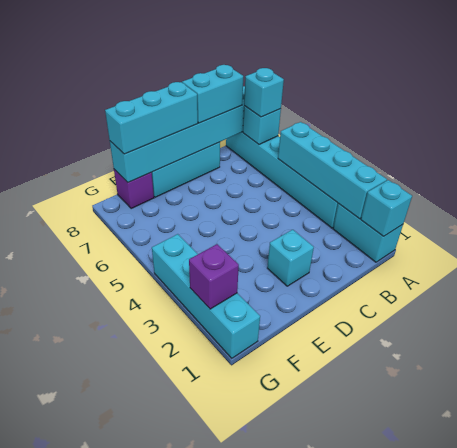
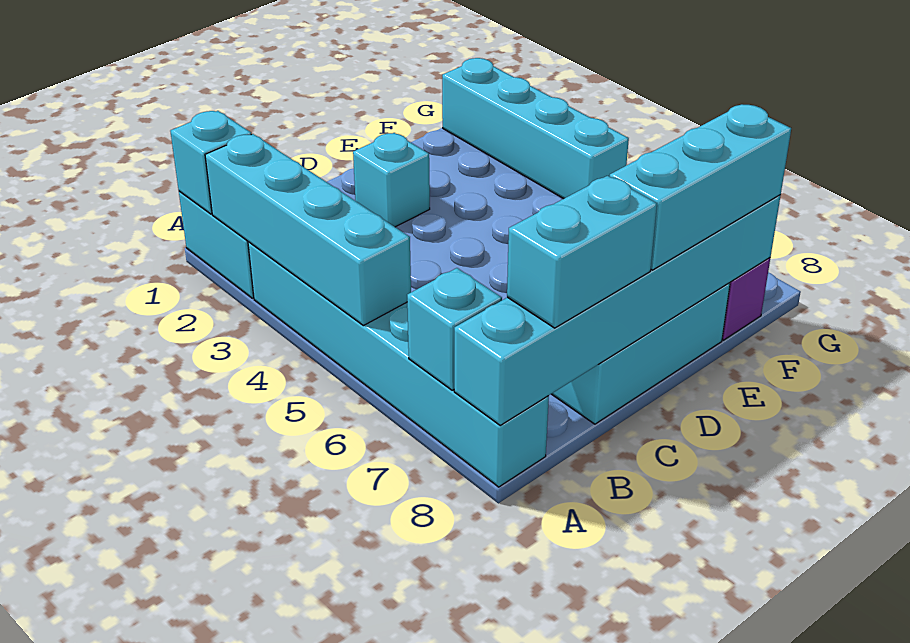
cyan brick A7 level 3 -> none
purple brick G2 level 2 -> none

